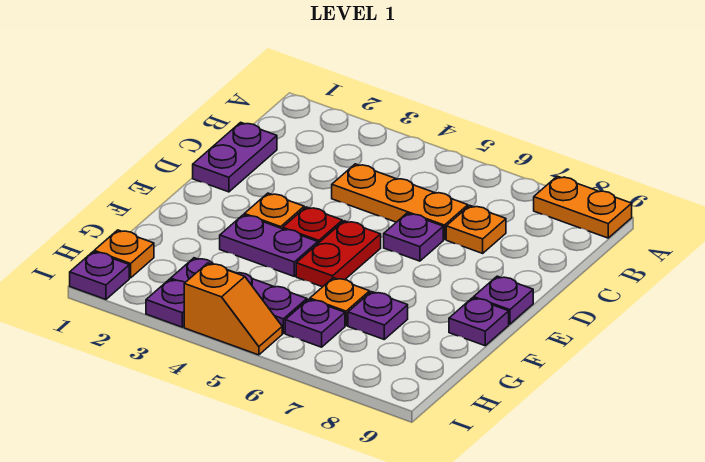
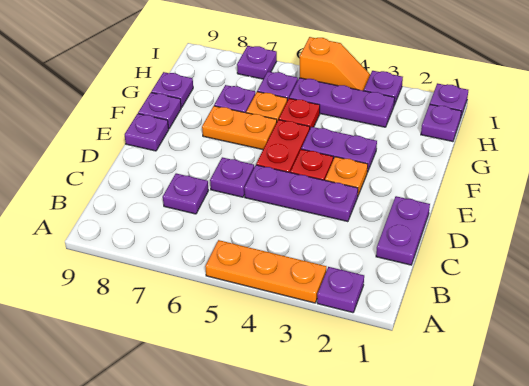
none -> purple plate A2 level 1
orange plate A8:A9 level 1 -> orange plate F6:F7 level 1
orange plate C4:C6 level 1 -> orange plate A3:A5 level 1
orange plate C7 level 1 -> purple plate C7 level 1
none -> purple plate D3:D5 level 1
none -> red plate G5 level 1
none -> purple plate G9 level 1
orange plate H1 level 1 -> purple plate H1 level 1
orange slope I4:I5 level 1 top 4 -> orange slope I4:I5 level 1 top 5
none -> purple plate I7 level 1

